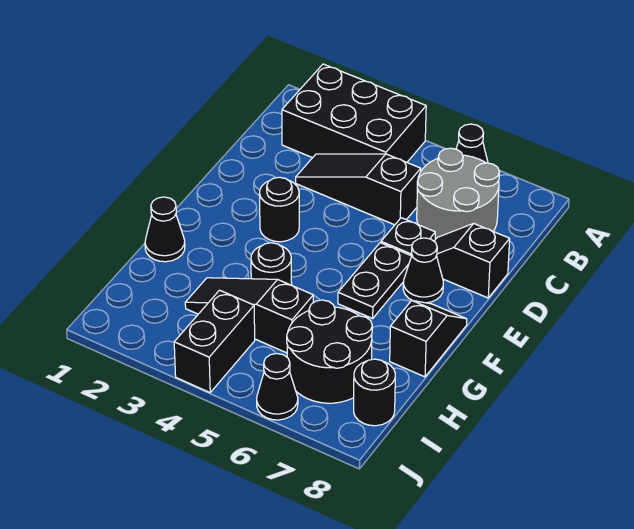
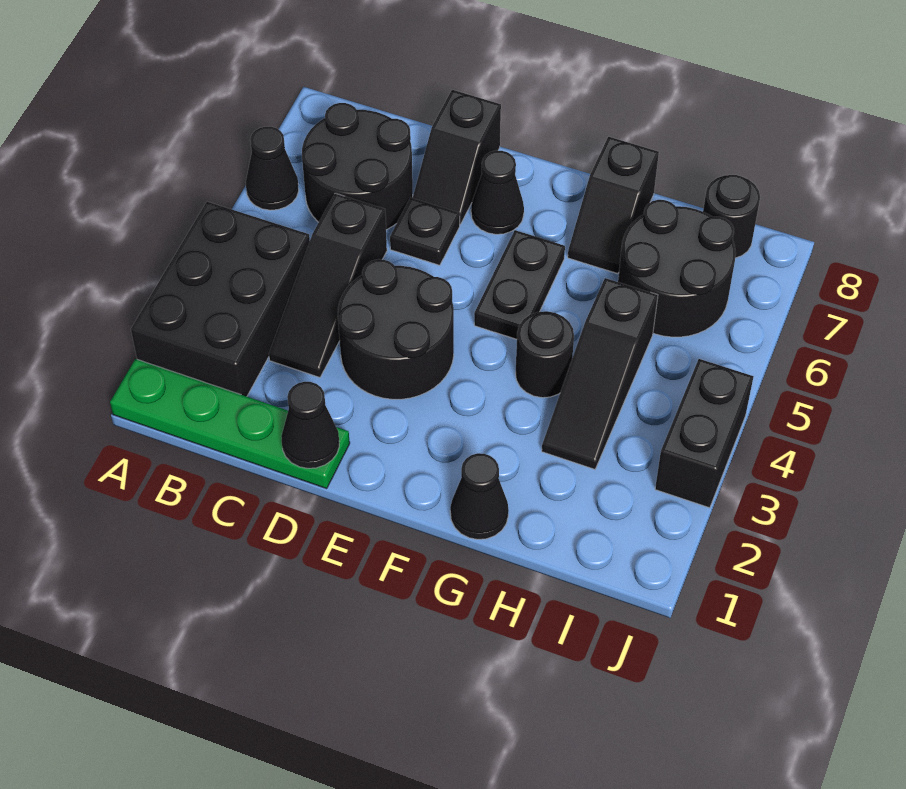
none -> green plate A1:D1 level 1
grey round brick B6:C7 level 1 -> black round brick B6:C7 level 1
black round brick E3 level 1 -> black round brick D3:E4 level 1
black plate E6:F6 level 1 -> black plate F5:F6 level 1
black slope F8:G8 level 1 top G -> black slope G7:G8 level 1 top 8
black brick I4:J4 level 1 -> black brick J3:J4 level 1
black cone J6 level 1 -> black cone D1 level 2

